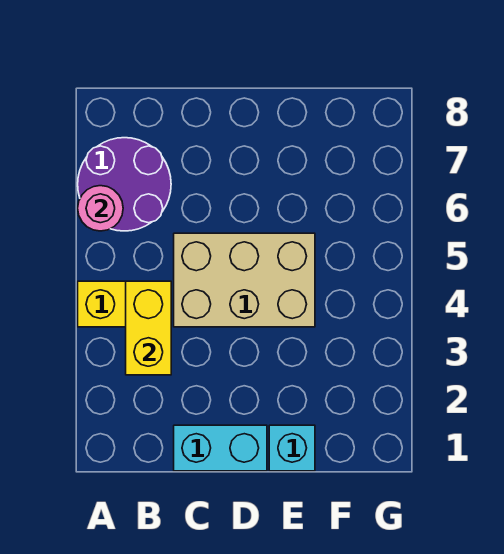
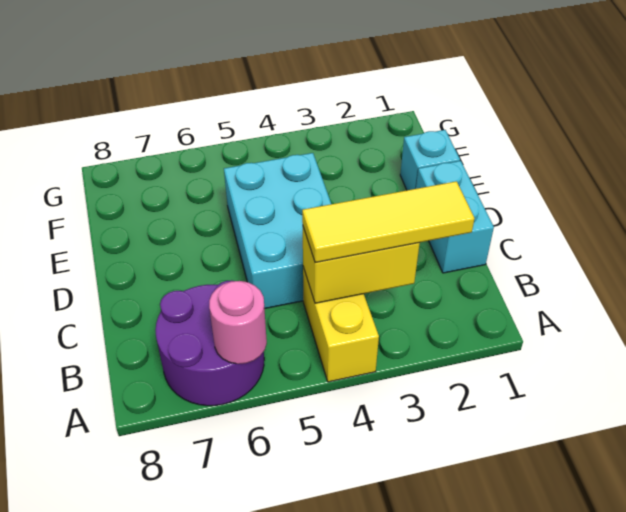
none -> yellow tile B2:B4 level 3
tan brick C4:E5 level 1 -> cyan brick C4:E5 level 1

